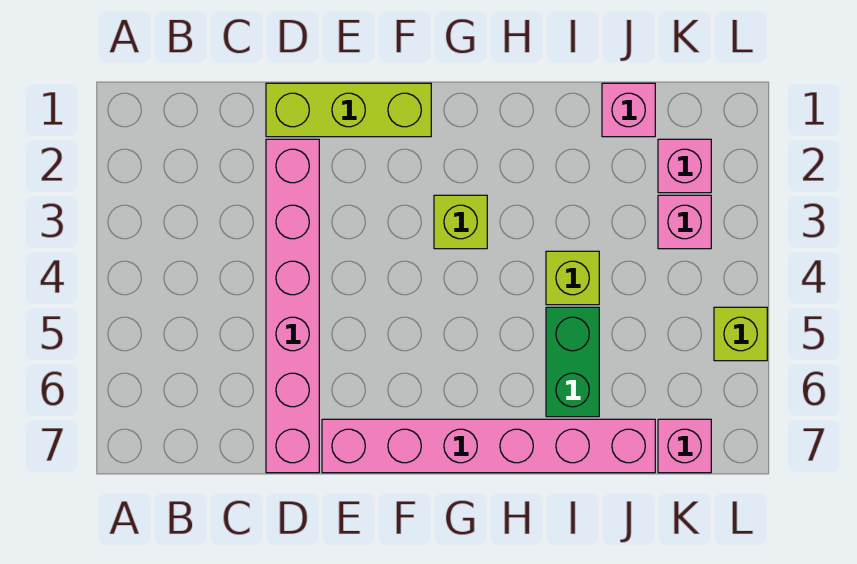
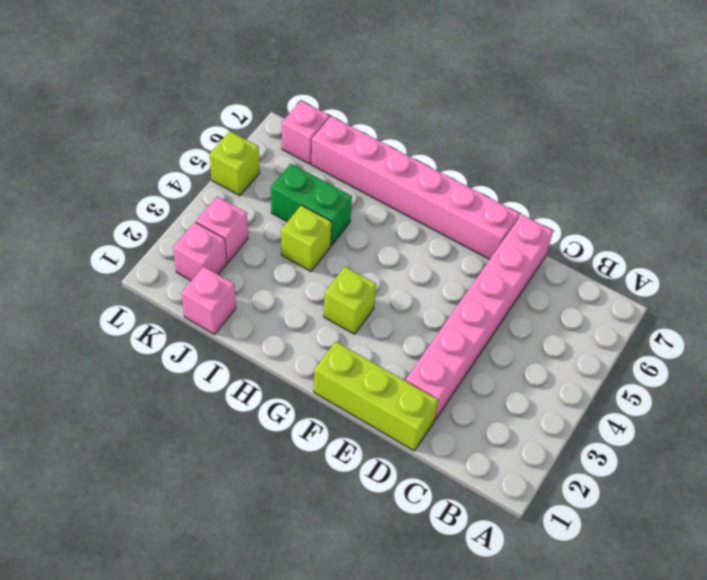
green brick I5:I6 level 1 -> green brick I5:J5 level 1

